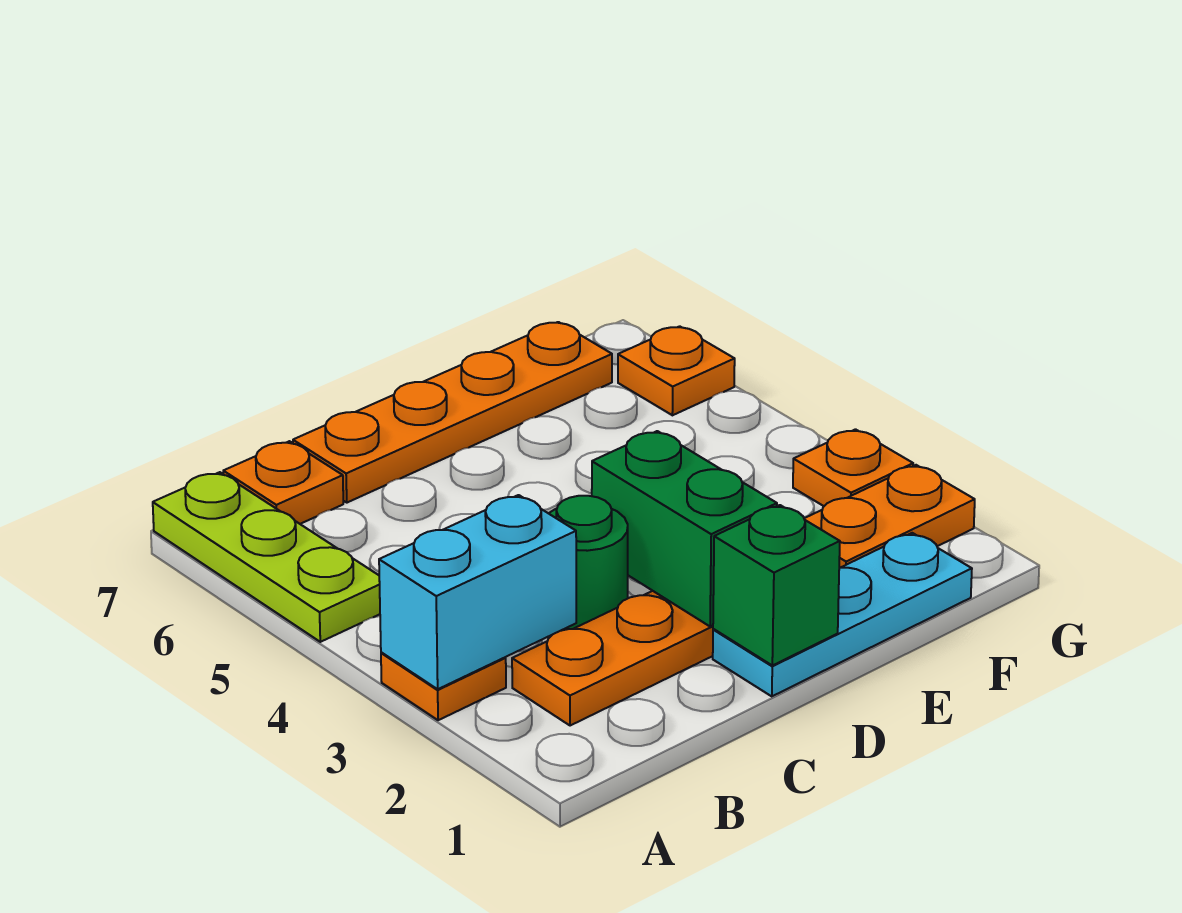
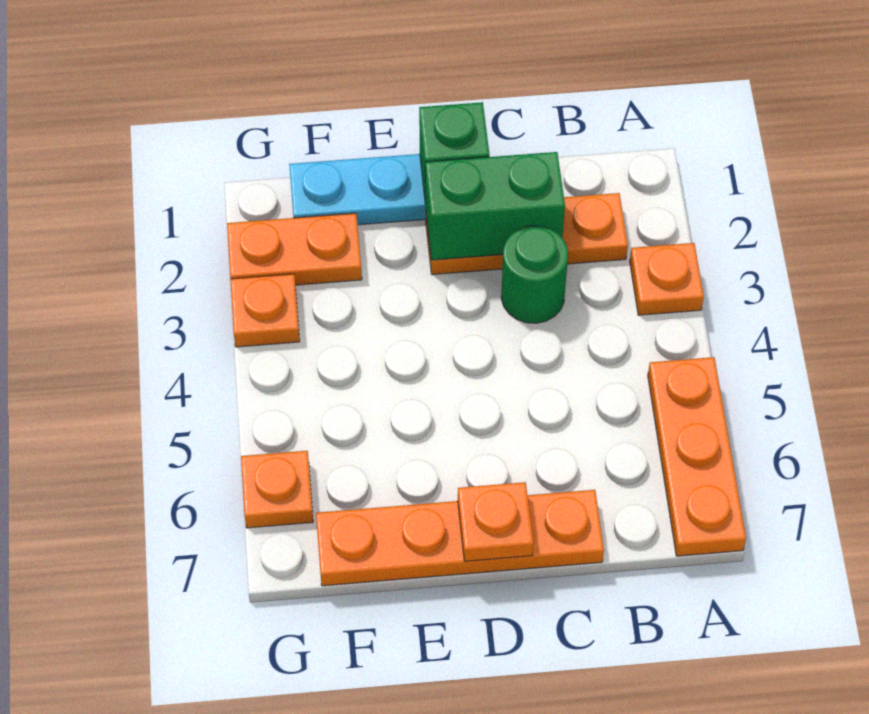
cyan brick A3:B3 level 2 -> none
lime plate A5:A7 level 1 -> orange plate A5:A7 level 1
orange plate B7 level 1 -> orange plate D7 level 2
green brick D2:D3 level 2 -> green brick C2:D2 level 2

